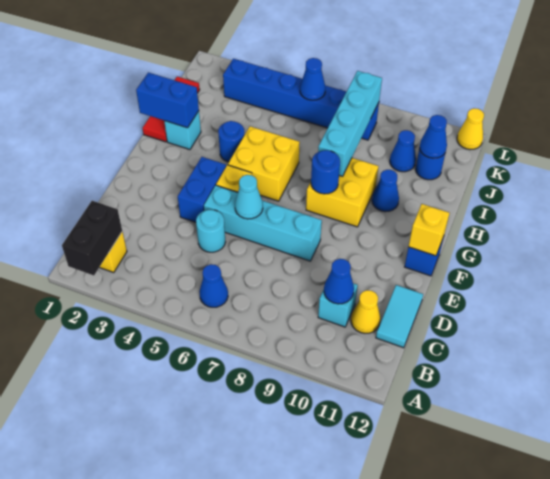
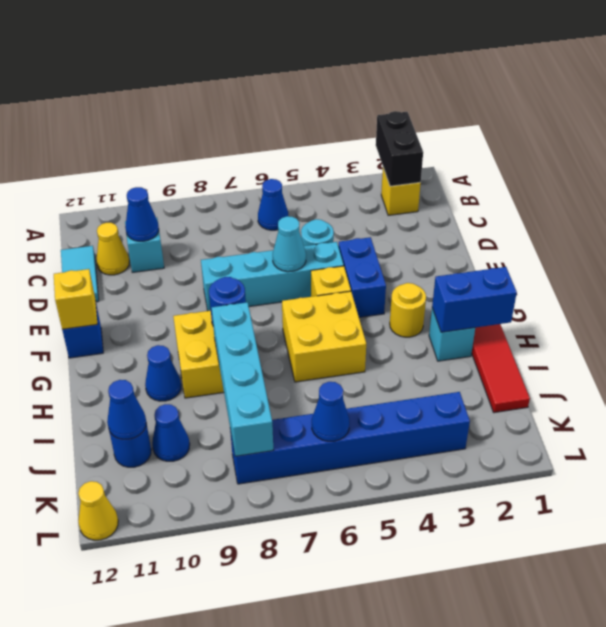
none -> yellow round brick G3 level 1
blue round brick H4 level 1 -> none

